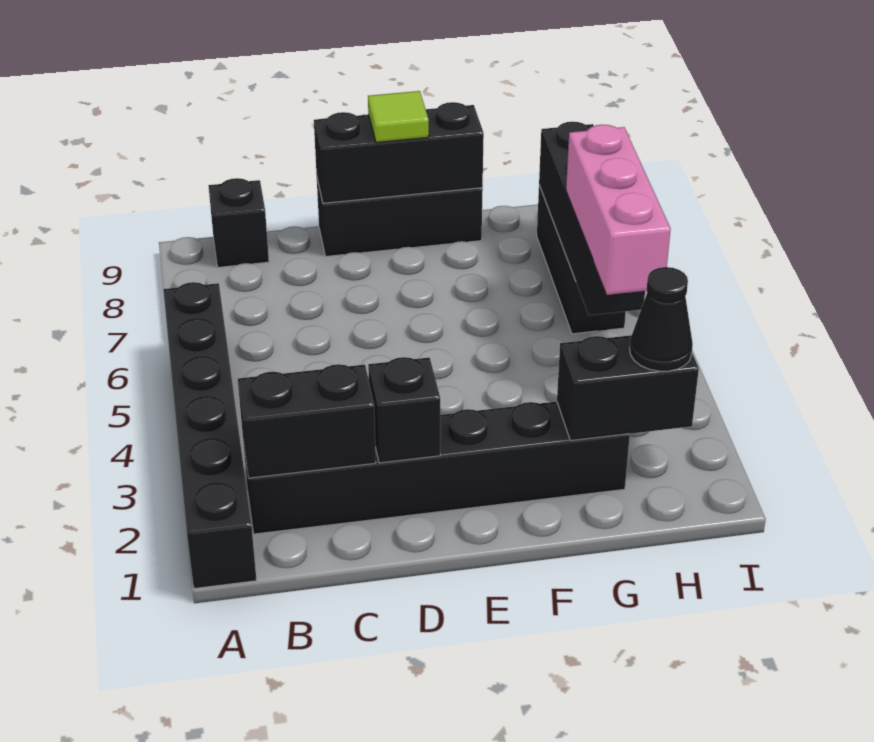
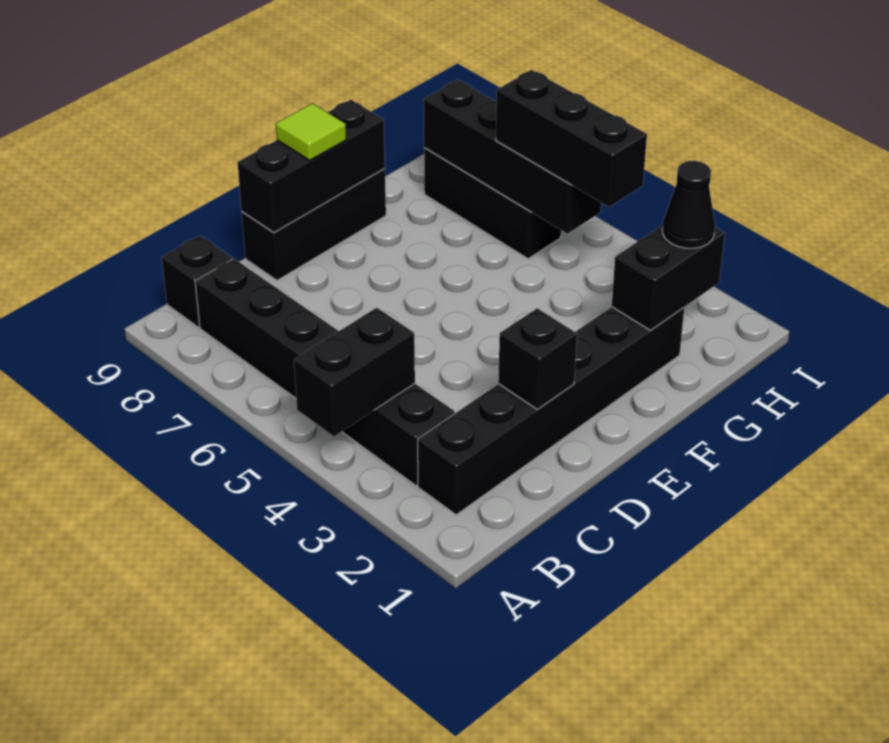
black brick A1:A6 level 1 -> black brick B3:B8 level 1
black brick B2:C2 level 2 -> black brick A4:B4 level 2
pink brick H4:H6 level 3 -> black brick H4:H6 level 3

